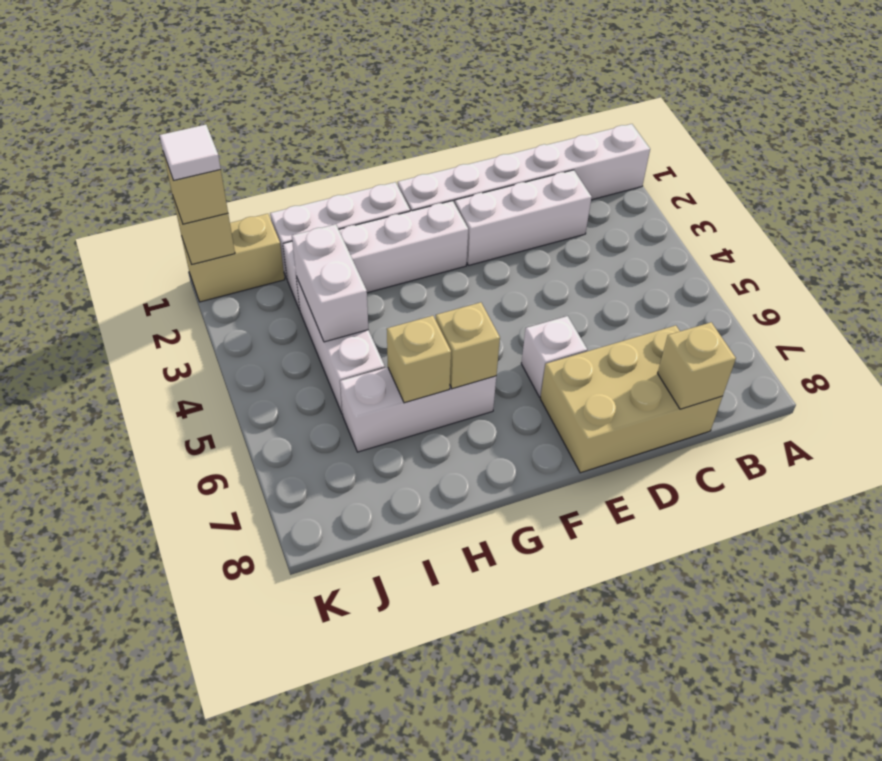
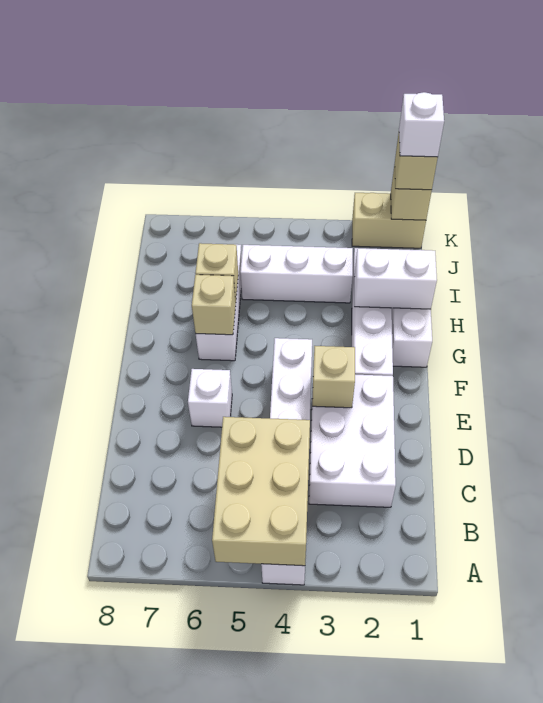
white brick A1:F1 level 1 -> white brick A4:F4 level 1
white brick C2:E2 level 1 -> white brick C2:E3 level 1
tan brick C7:E8 level 1 -> tan brick A4:C5 level 2
tan brick C8 level 2 -> tan brick E3 level 2
white brick I3:I4 level 2 -> white brick H1:H2 level 2
tan brick J1:K1 level 1 -> tan brick K1:K2 level 1
white tile K1 level 4 -> white brick K1 level 4

